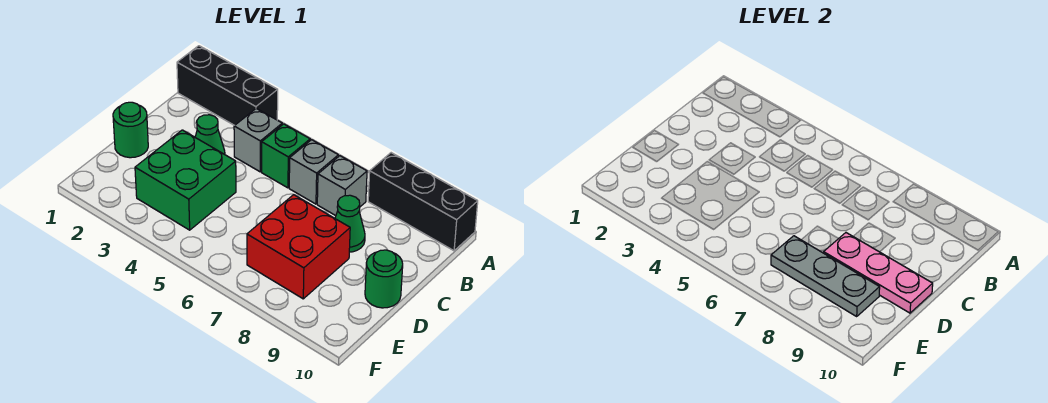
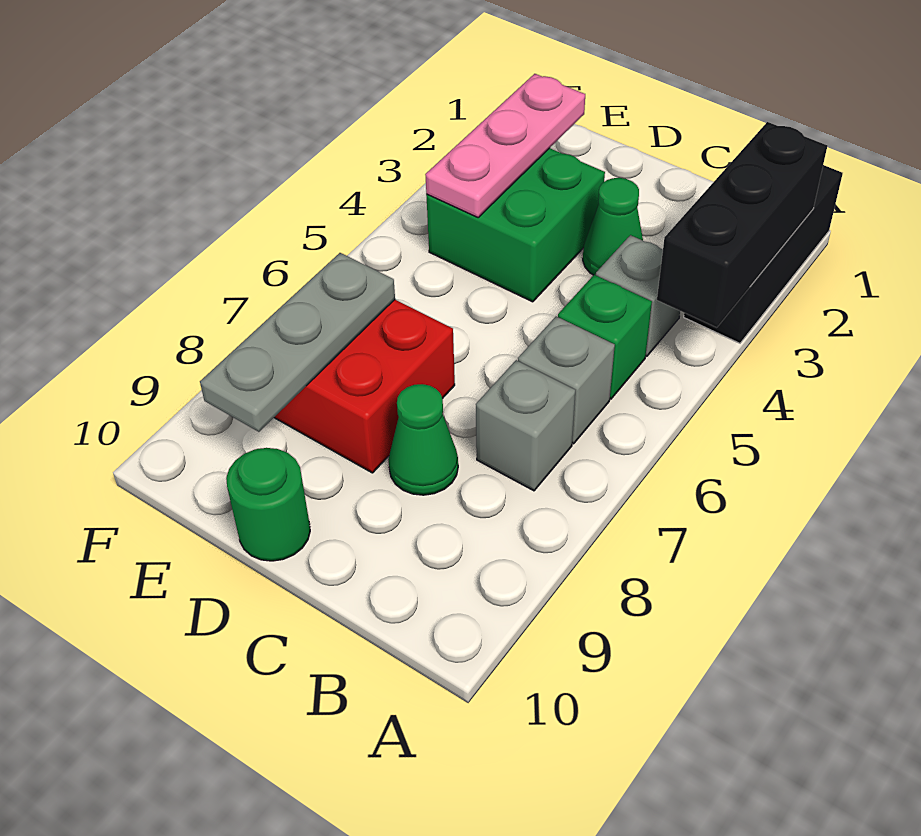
black brick A8:A10 level 1 -> black brick A2:A4 level 2
green round brick D1 level 1 -> none
pink plate D8:D10 level 2 -> pink plate E2:E4 level 2

